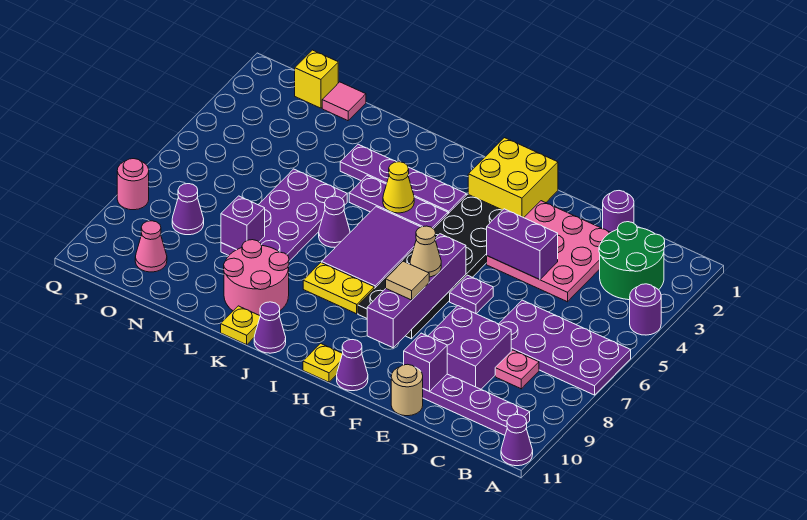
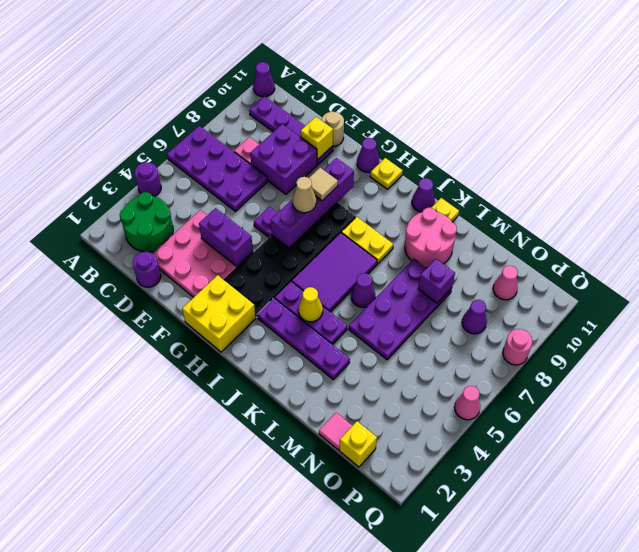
purple brick E10 level 2 -> yellow brick E10 level 2
none -> pink cone Q5 level 1

